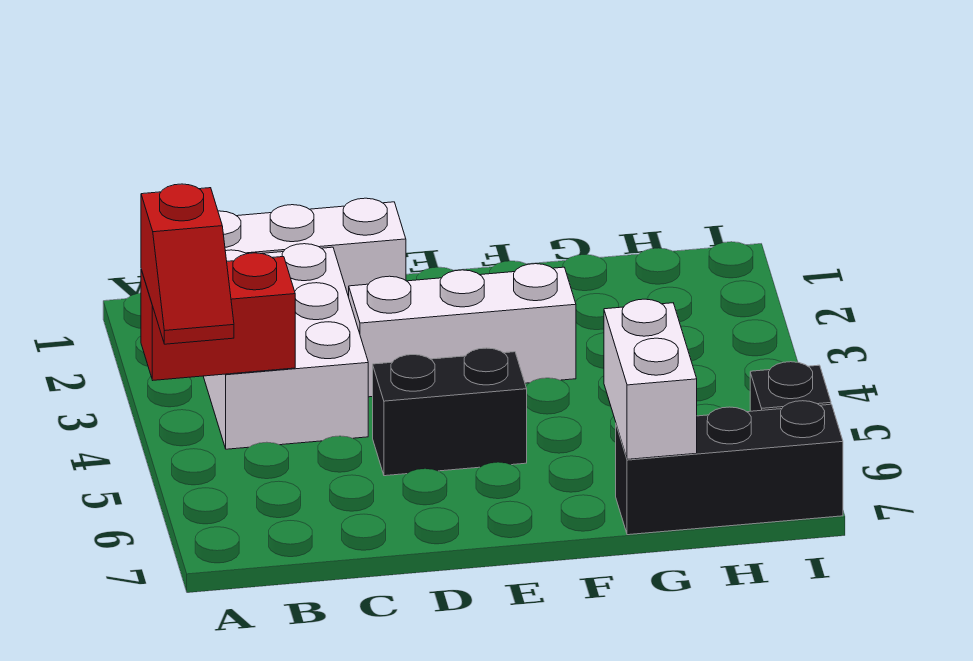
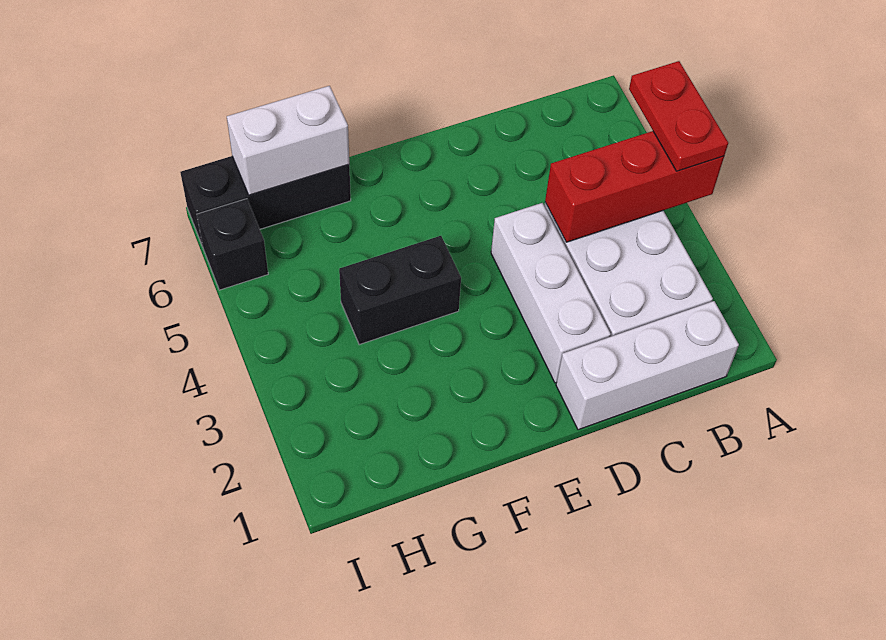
red brick A4:B4 level 2 -> red brick A4:C4 level 2
red slope A4:A5 level 3 top 4 -> red plate A4:A5 level 3
white brick D3:F3 level 1 -> white brick D2:D4 level 1
black brick D5:E5 level 1 -> black brick F4:G4 level 1
white brick G6:G7 level 2 -> white brick G7:H7 level 2

